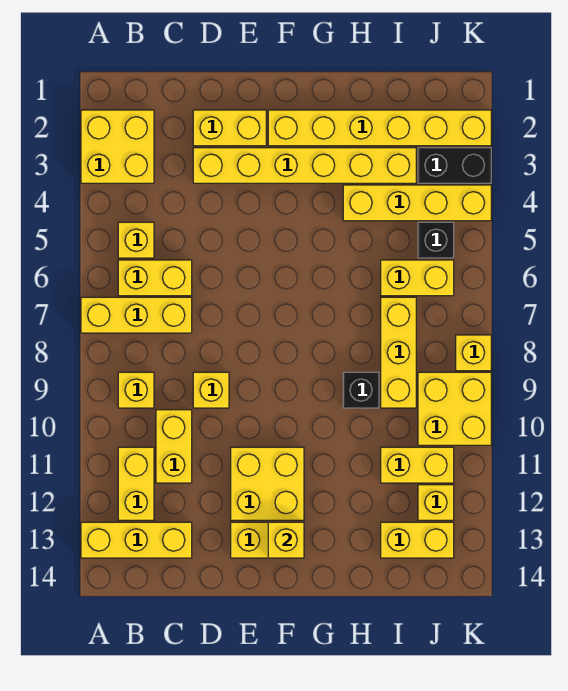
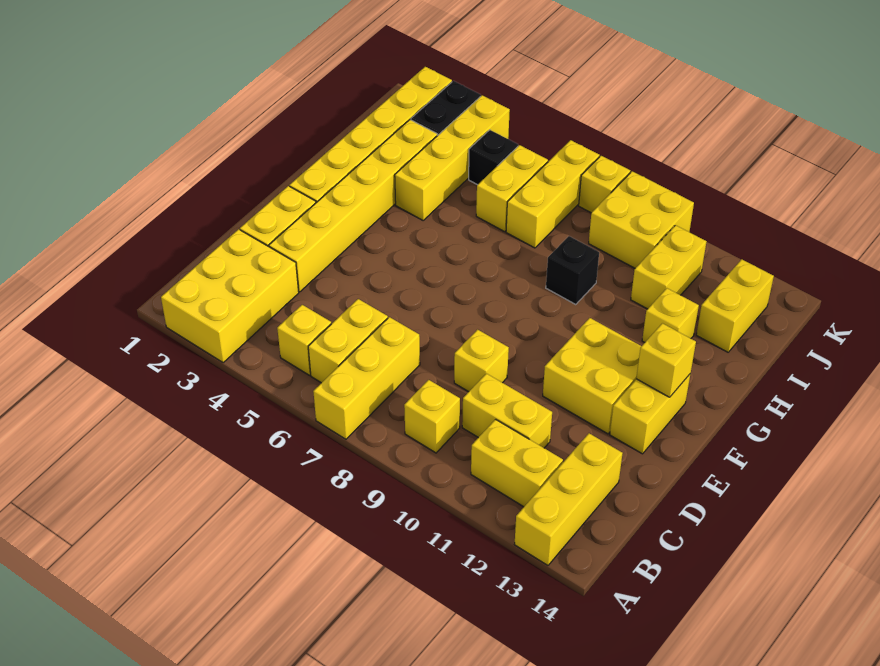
yellow brick A2:B3 level 1 -> yellow brick A2:C3 level 1
yellow brick I7:I9 level 1 -> yellow brick I7:K7 level 1
yellow brick J12 level 1 -> yellow brick H12 level 1

